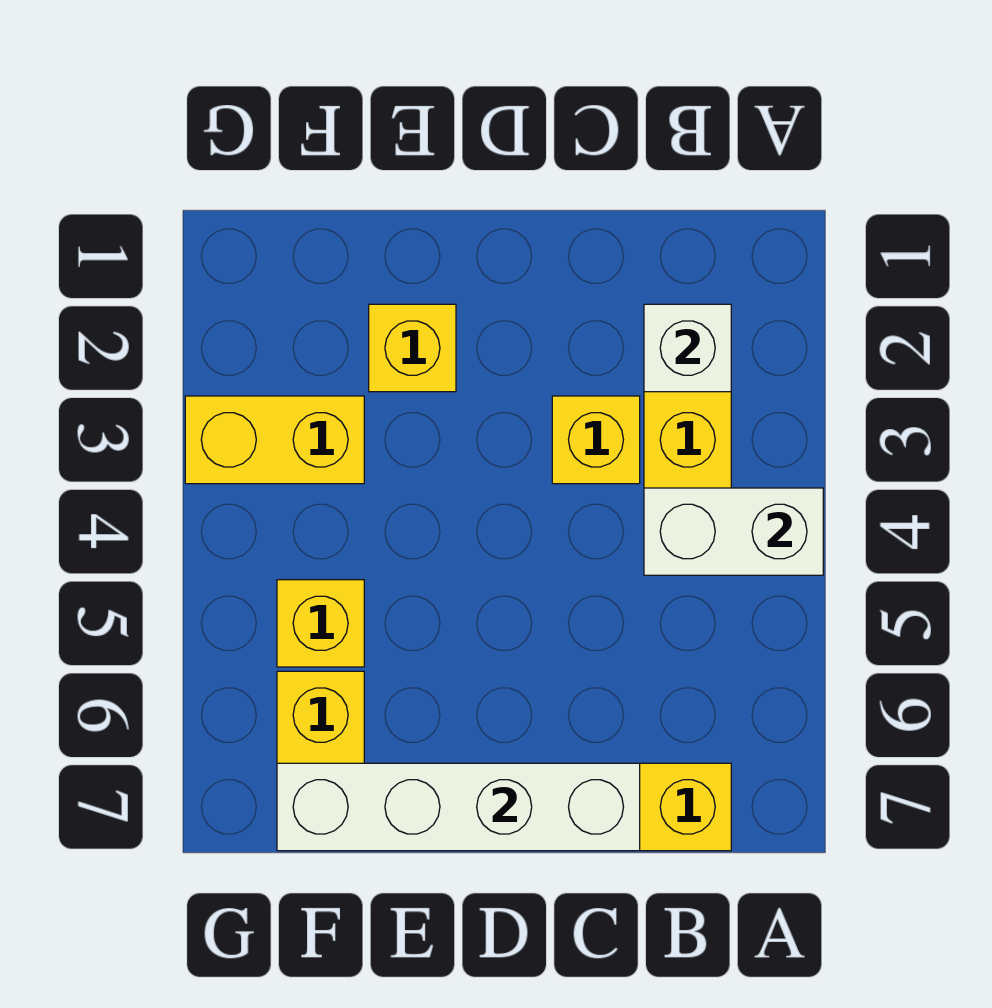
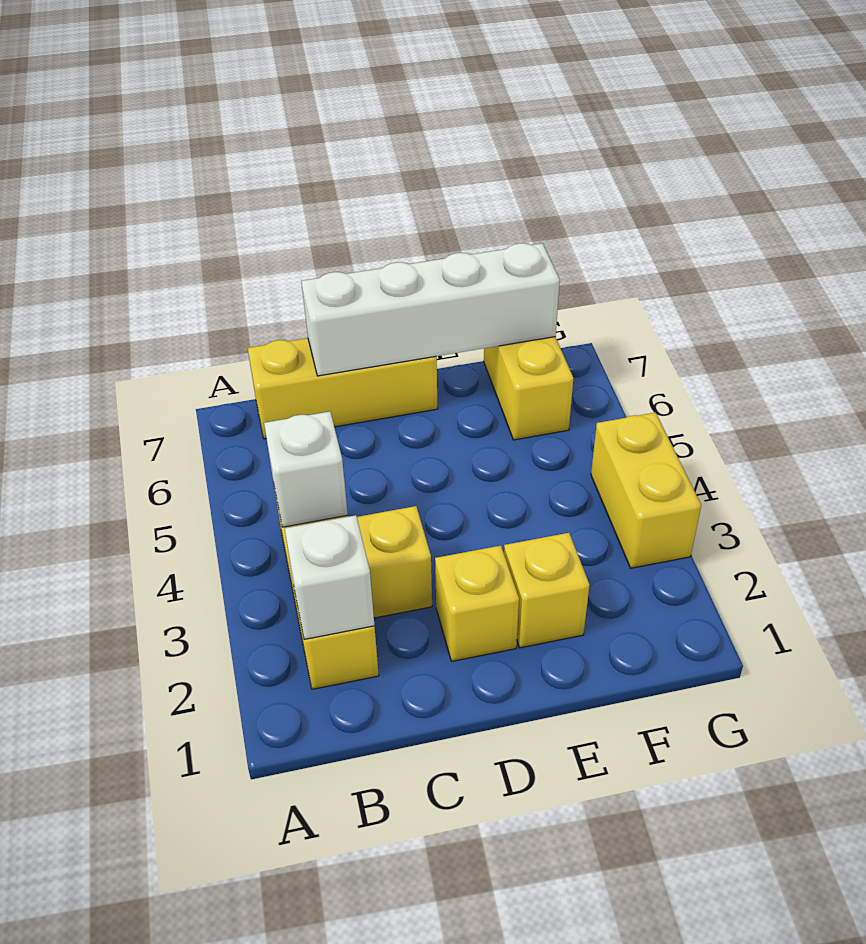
white brick A4:B4 level 2 -> white brick B4 level 2
yellow brick F3:G3 level 1 -> yellow brick G3:G4 level 1
yellow brick F5 level 1 -> yellow brick D2 level 1

